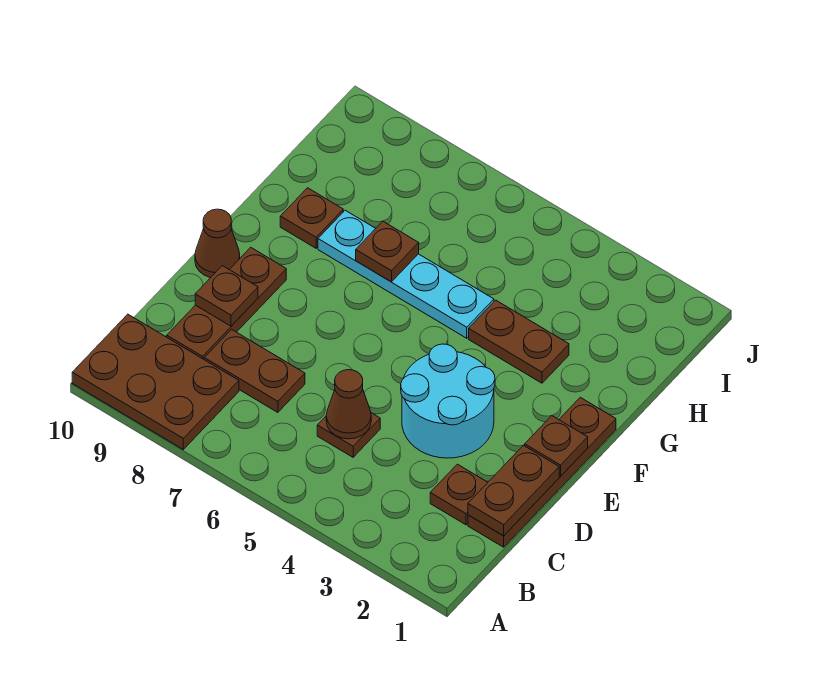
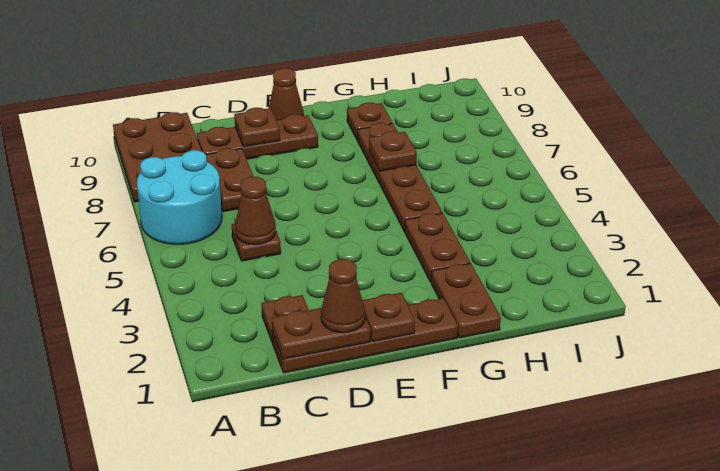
none -> brown cone D1 level 3
cyan round brick D3:E4 level 1 -> cyan round brick A6:B7 level 1
none -> brown plate G1:G2 level 1
cyan plate G5:G8 level 1 -> brown plate G5:G8 level 1

